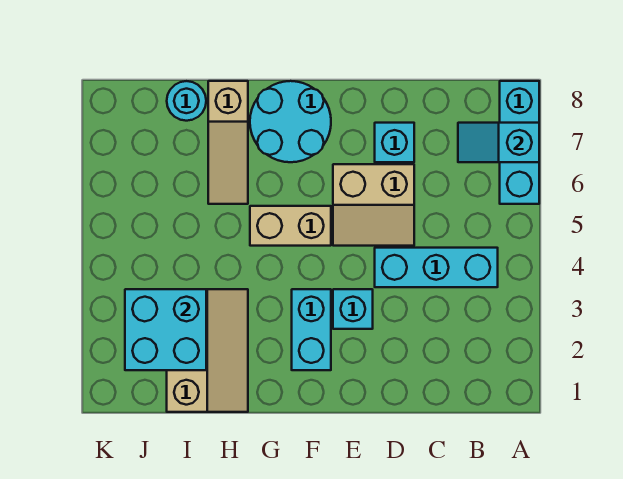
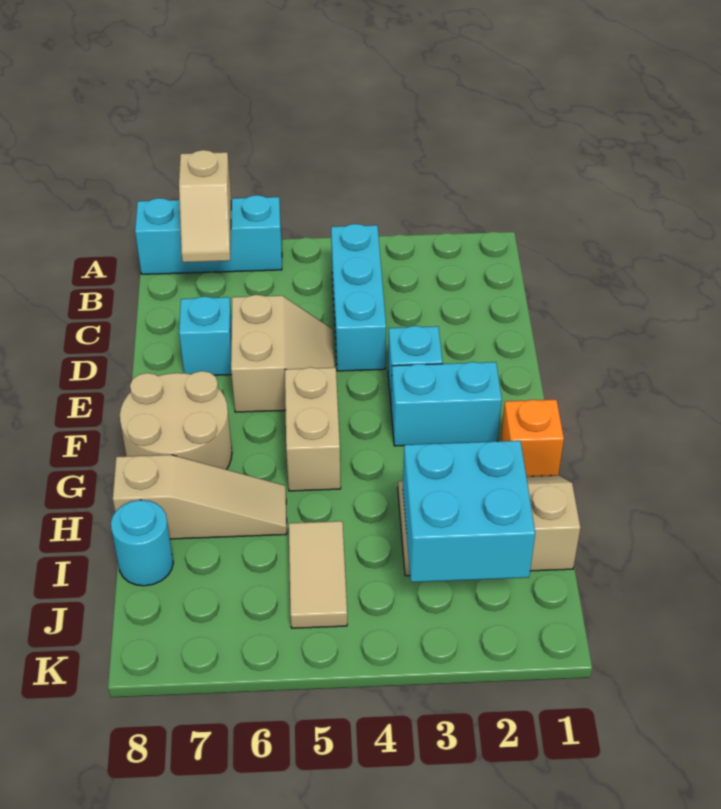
cyan slope A7:B7 level 2 top A -> tan slope A7:B7 level 2 top A
cyan round brick F7:G8 level 1 -> tan round brick F7:G8 level 1
none -> orange brick G1 level 1
none -> tan tile I5:J5 level 1

